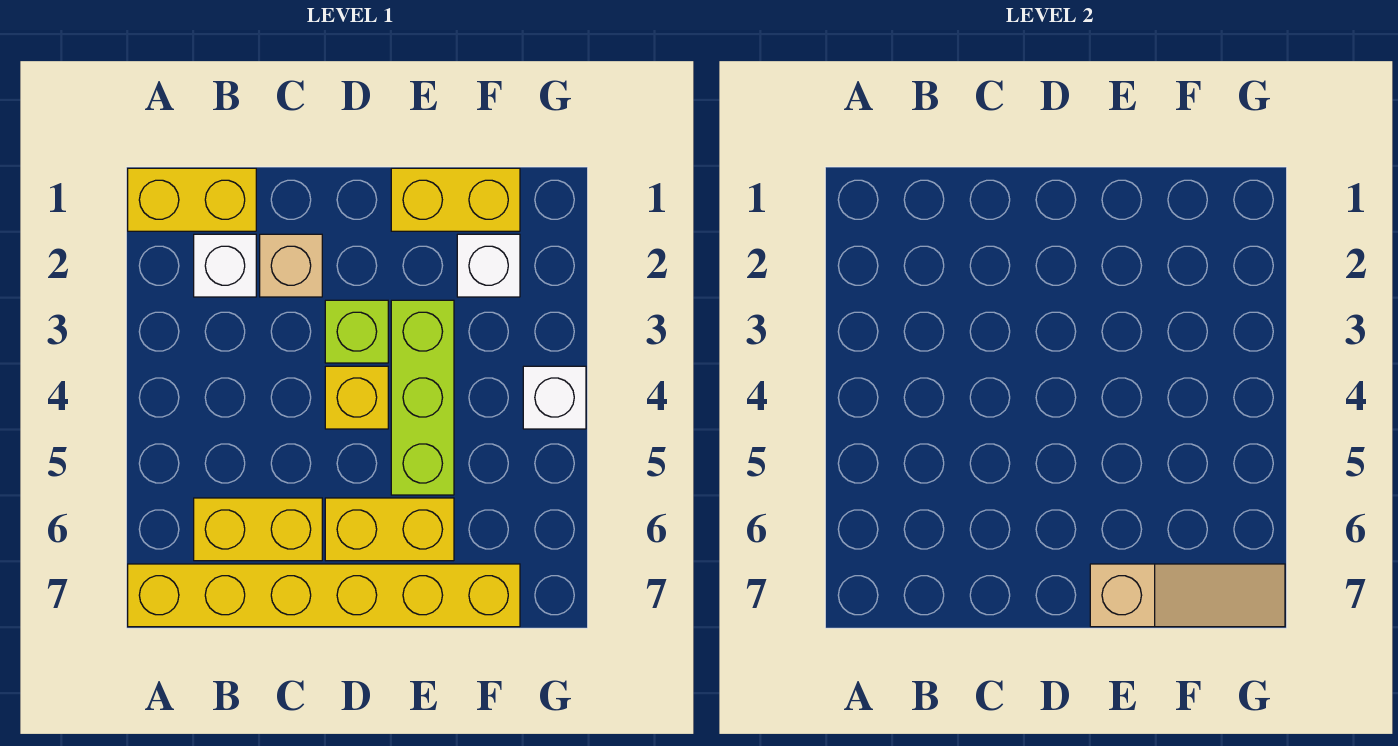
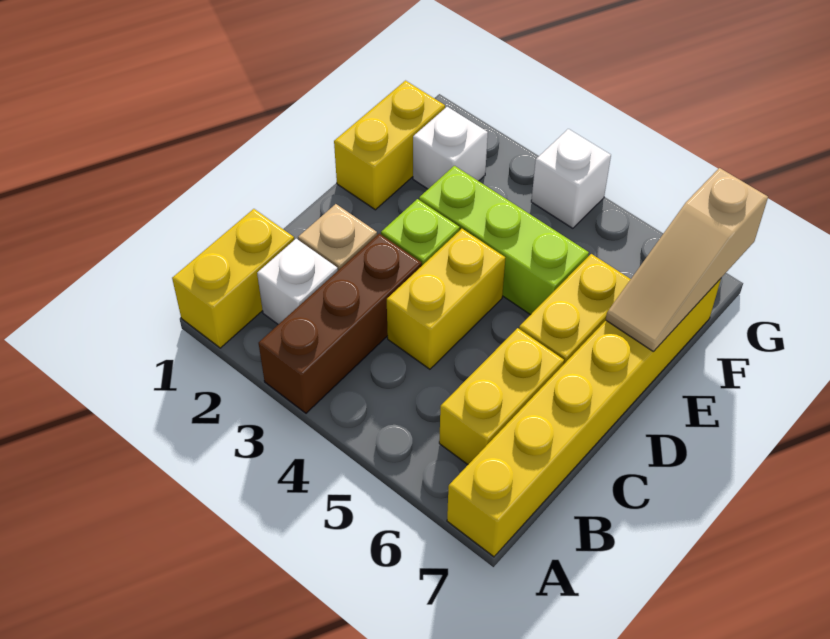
none -> brown brick A3:C3 level 1
yellow brick D4 level 1 -> yellow brick C4:D4 level 1
tan slope E7:G7 level 2 top E -> tan slope E7:G7 level 2 top G

